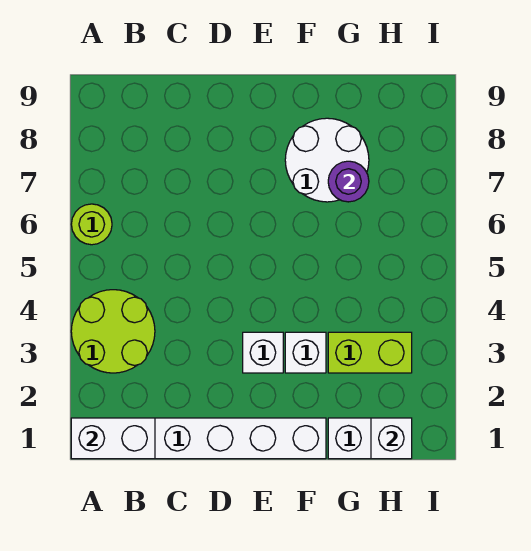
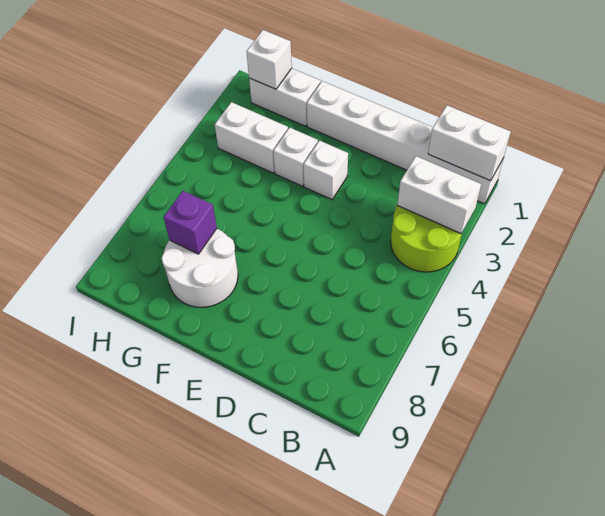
none -> white brick A3:B3 level 2
lime round brick A6 level 1 -> none
lime brick G3:H3 level 1 -> white brick G3:H3 level 1
purple round brick G7 level 2 -> purple brick G7 level 2

